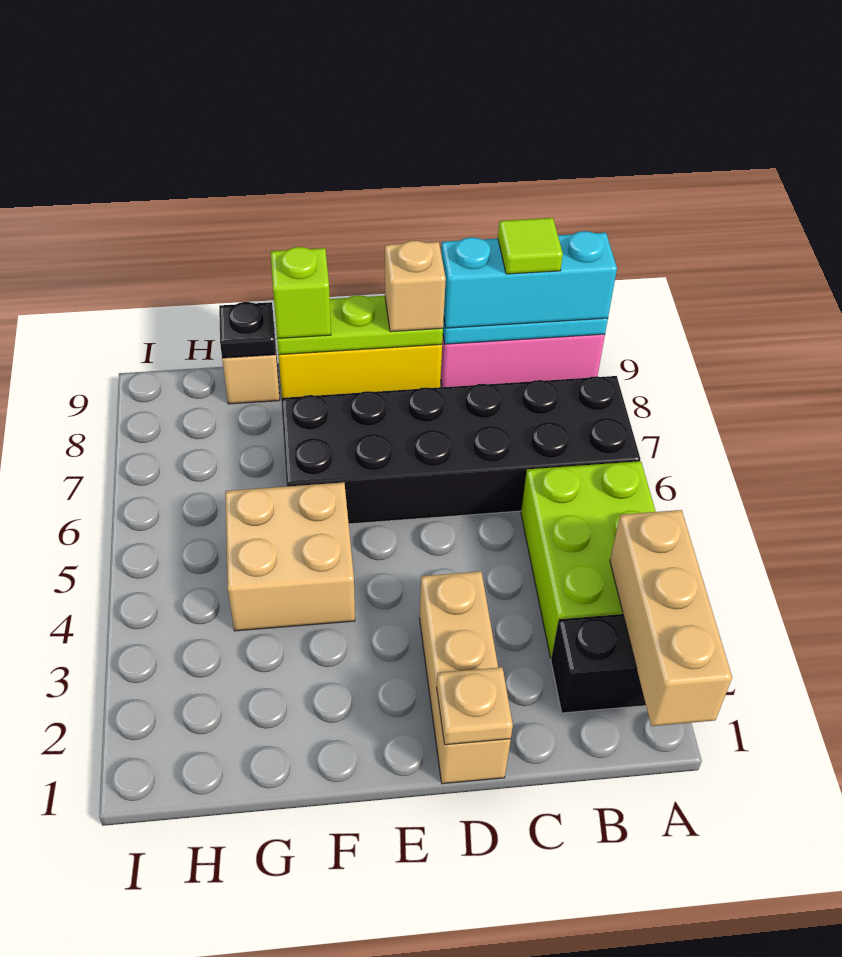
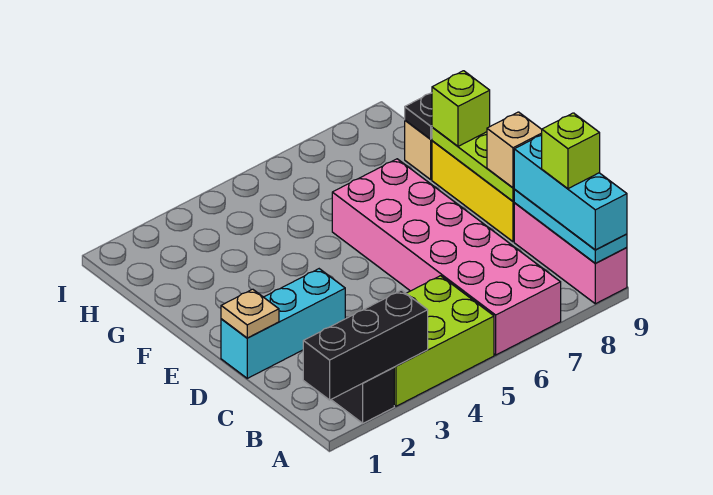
tan brick A1:A3 level 2 -> black brick A1:A3 level 2
black brick A6:F7 level 1 -> pink brick A6:F7 level 1
lime tile B9 level 4 -> lime brick B9 level 4
tan brick D1:D3 level 1 -> cyan brick D1:D3 level 1
tan brick F4:G5 level 1 -> none

